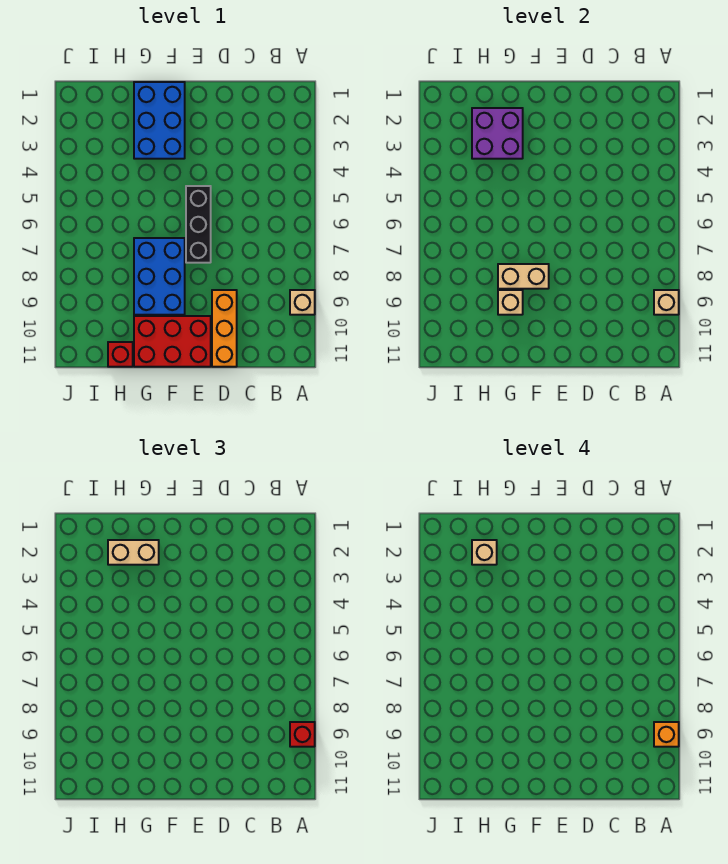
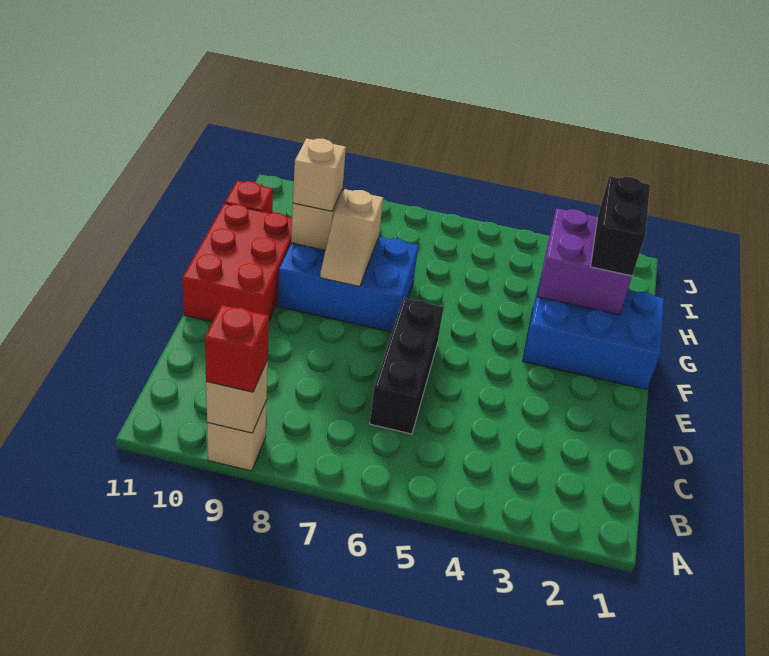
orange brick A9 level 4 -> none
orange brick D9:D11 level 1 -> none
black brick E5:E7 level 1 -> black brick C6:E6 level 1
tan brick F8:G8 level 2 -> tan slope F8:G8 level 2 top G
tan brick G2:H2 level 3 -> black brick G2:H2 level 3
tan brick H2 level 4 -> tan brick G9 level 3

